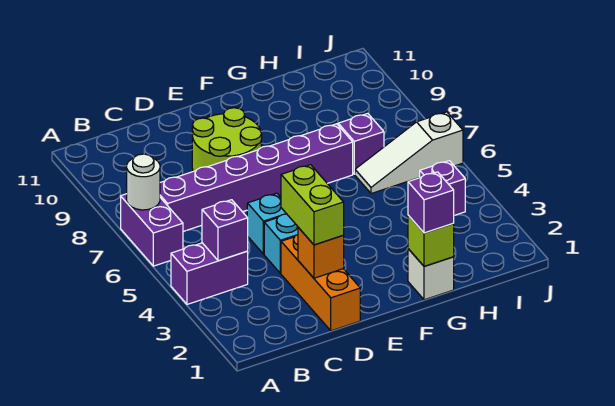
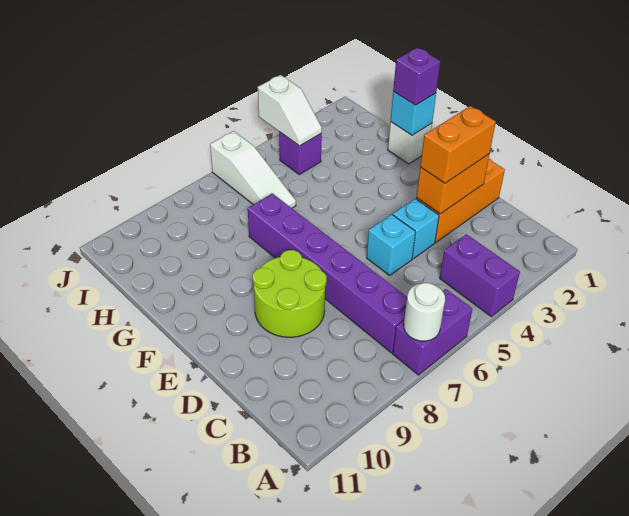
purple brick B4 level 2 -> none
orange brick D2 level 2 -> orange brick D2:D3 level 2
lime brick D2:D3 level 3 -> orange brick D2:D3 level 3
lime brick G1 level 2 -> cyan brick G1 level 2
purple brick H7 level 1 -> none
none -> white slope I4:J4 level 2 top J

